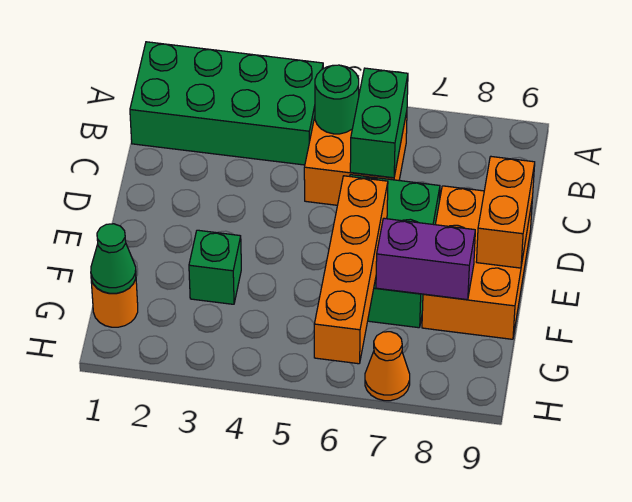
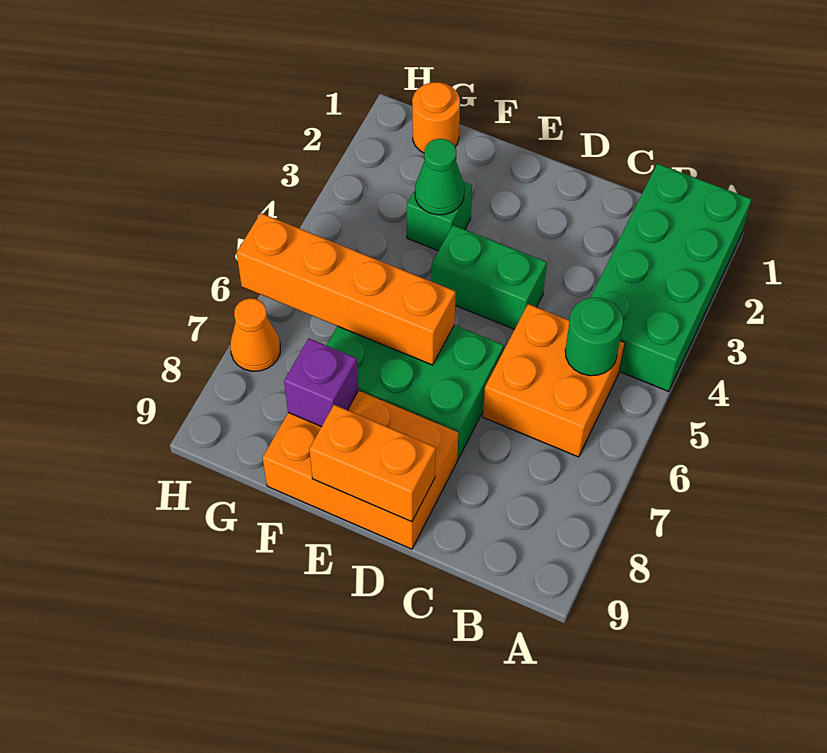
green brick B6:C6 level 2 -> green brick D4:E4 level 1
purple brick F7:F8 level 2 -> purple brick F8 level 2
green cone G1 level 2 -> green cone F3 level 2

